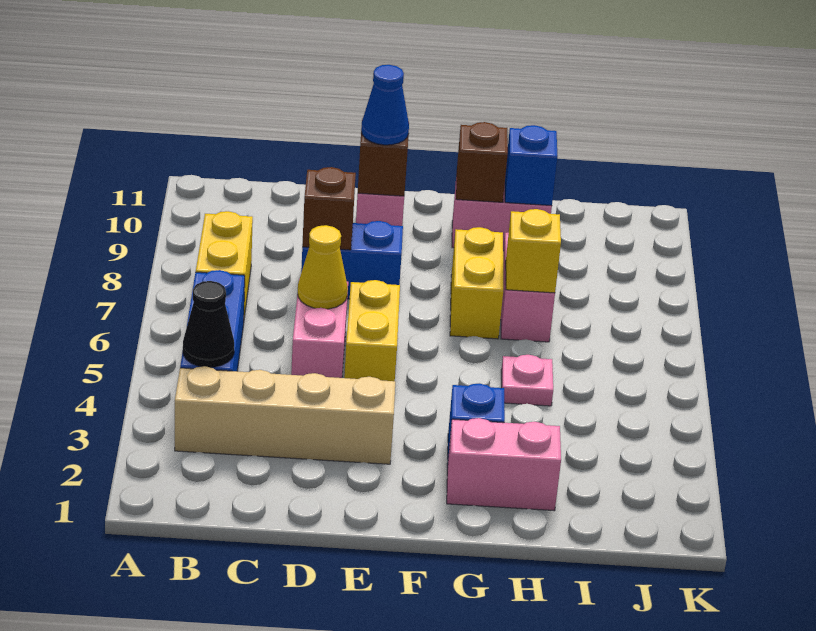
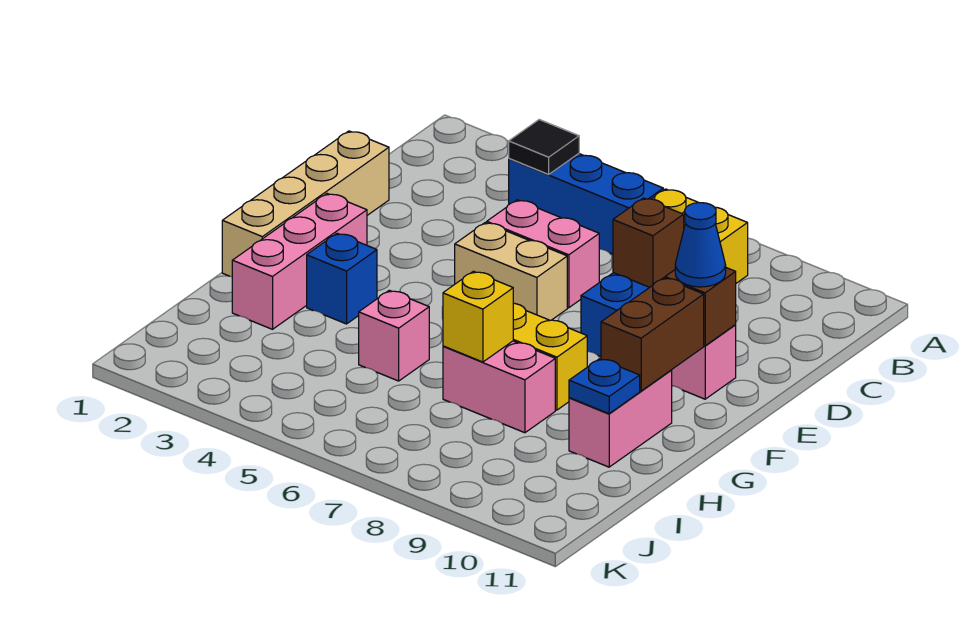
tan brick B3:E3 level 1 -> tan brick D1:G1 level 1
black cone B4 level 2 -> black tile B4 level 2
yellow cone D6 level 2 -> none
yellow brick E5:E6 level 1 -> tan brick E5:E6 level 1
pink brick G2:H2 level 1 -> pink brick F2:H2 level 1
brown brick G10 level 2 -> brown brick F10:G10 level 2
pink plate H5 level 1 -> pink brick H5 level 1
blue brick H10 level 2 -> blue plate H10 level 2

